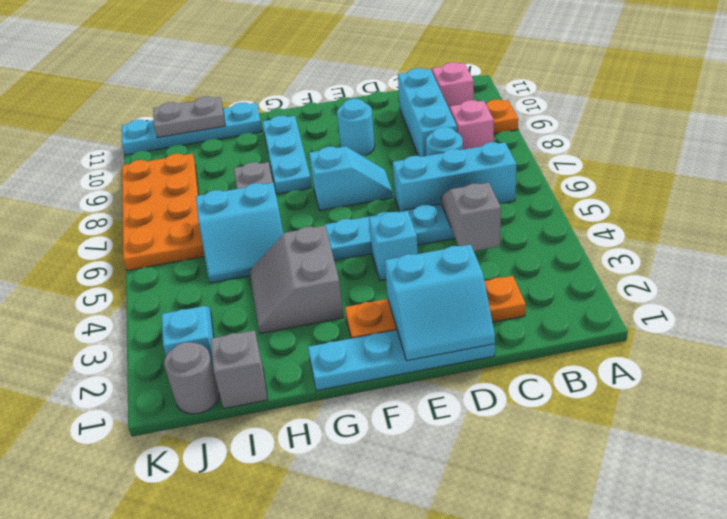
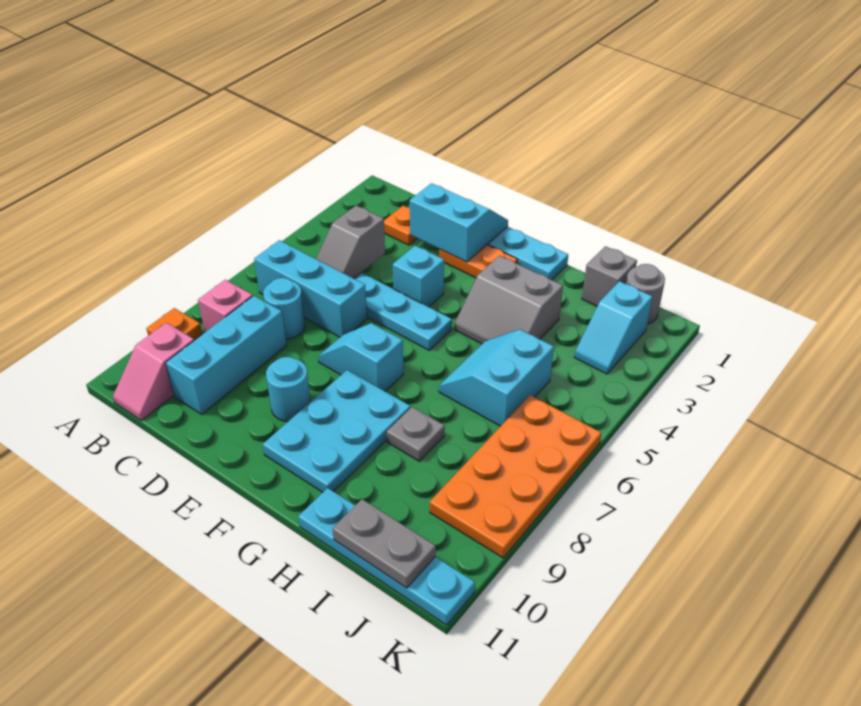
grey slope G3:H4 level 1 top G -> grey slope G3:H4 level 1 top 3
cyan plate G8:G10 level 1 -> cyan plate F8:G10 level 1
cyan slope H5:I6 level 1 top 6 -> cyan slope H5:I6 level 1 top I

